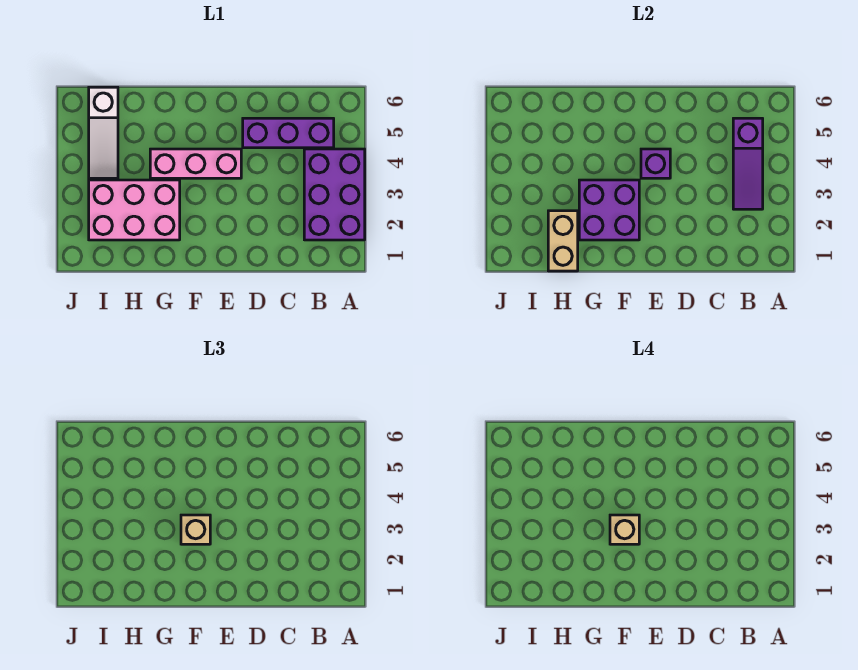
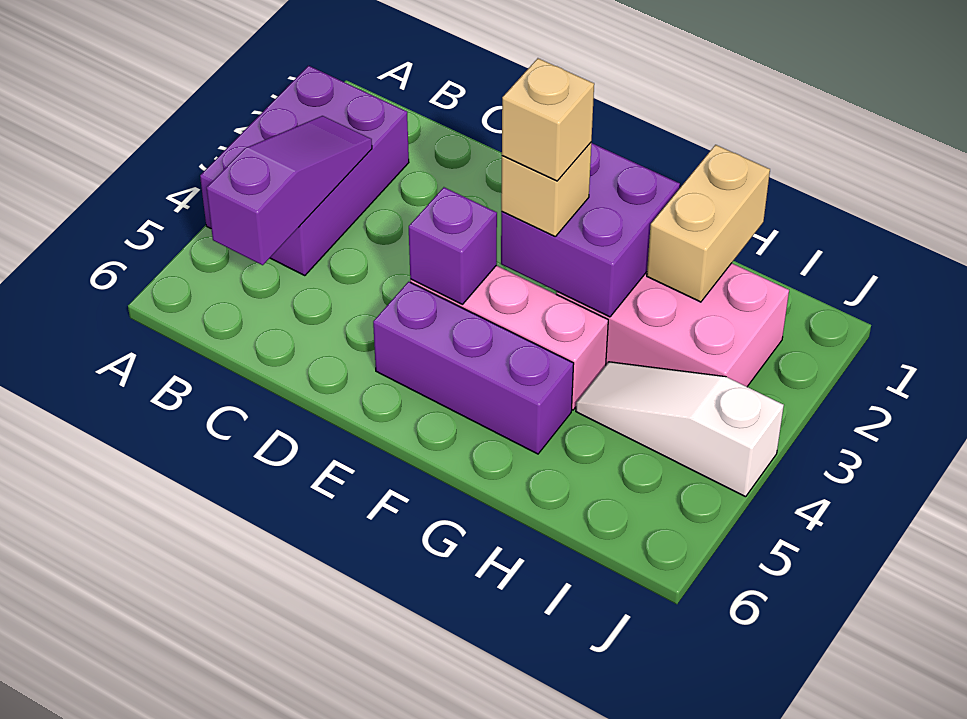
purple brick B5:D5 level 1 -> purple brick E5:G5 level 1
white slope I4:I6 level 1 top 6 -> white slope H4:J4 level 1 top J

